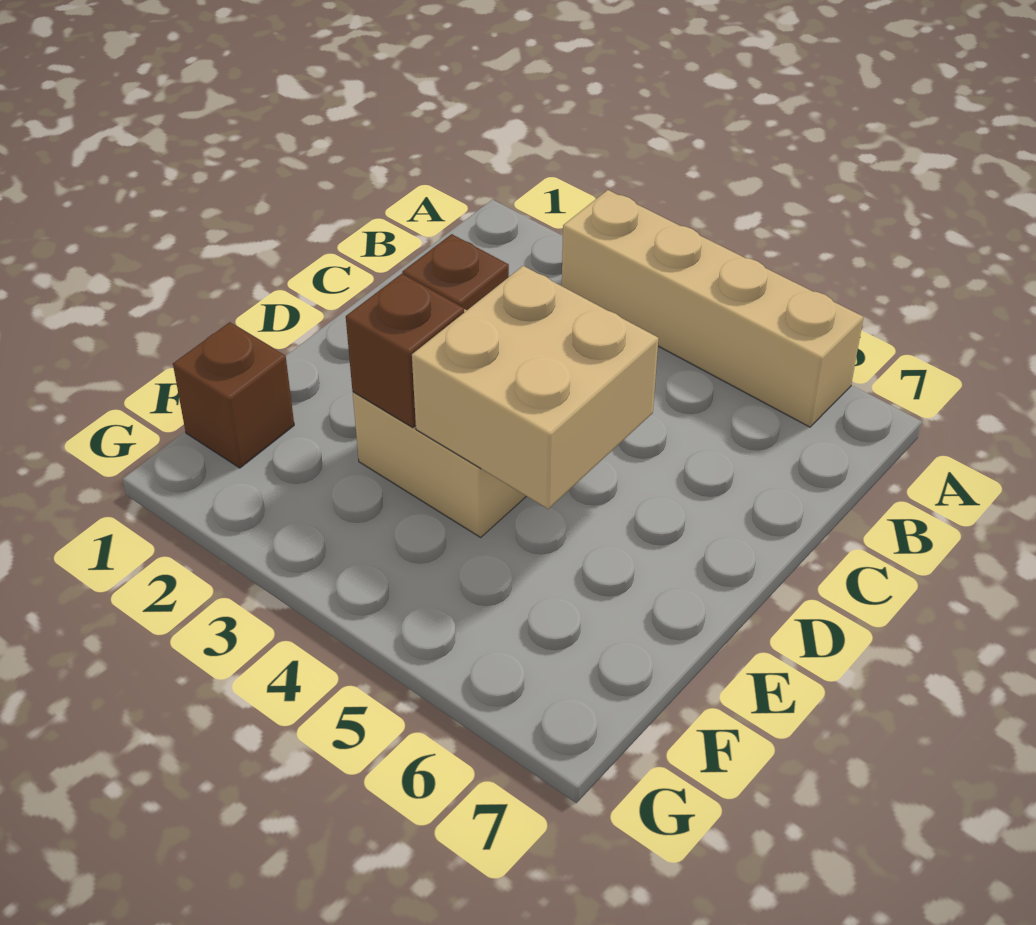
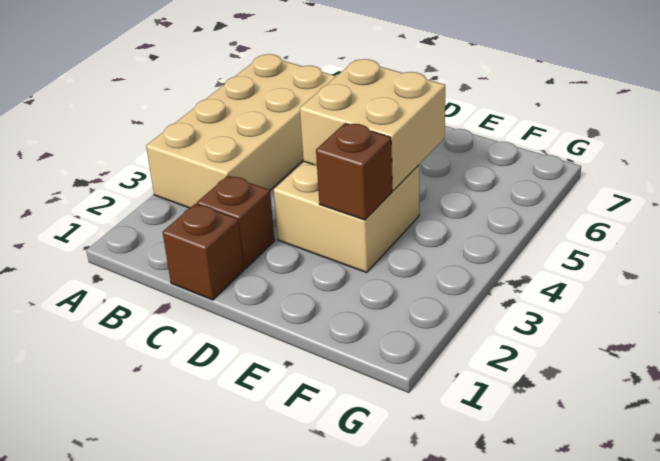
tan brick A3:A6 level 1 -> tan brick A3:B6 level 1
brown brick F1 level 1 -> brown brick C1 level 1

